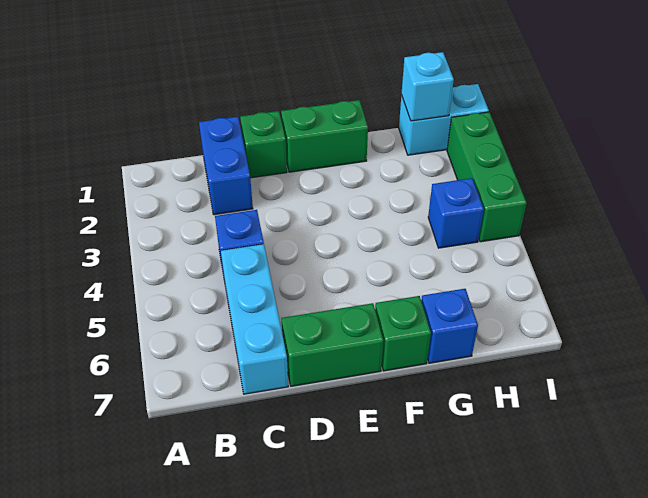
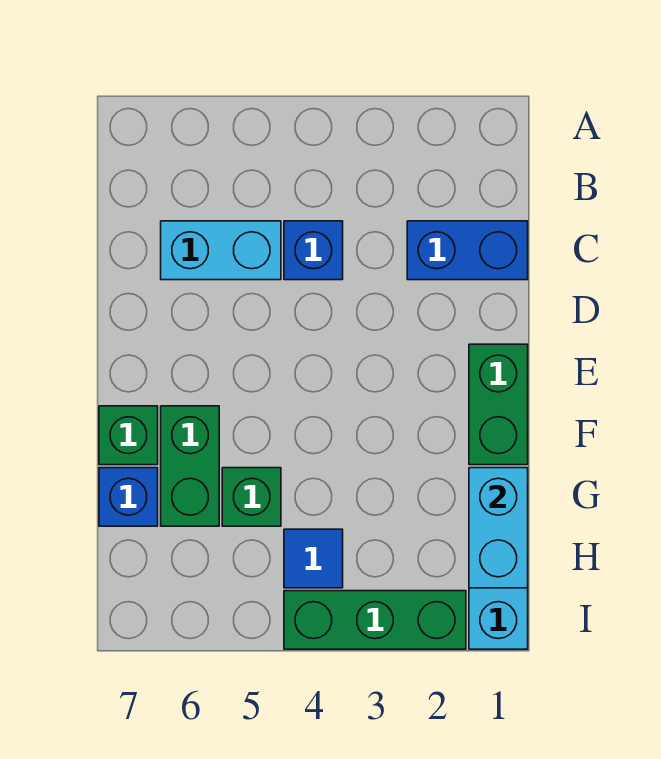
cyan brick C5:C7 level 1 -> cyan brick C5:C6 level 1
green brick D1 level 1 -> green brick G5 level 1
green brick D7:E7 level 1 -> green brick F6:G6 level 1
cyan brick H1 level 2 -> cyan brick G1:H1 level 2
blue brick H4 level 1 -> blue tile H4 level 1

